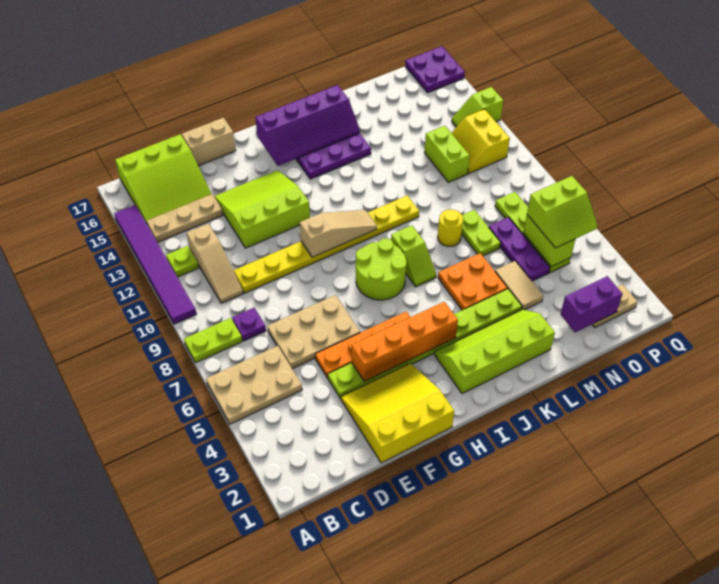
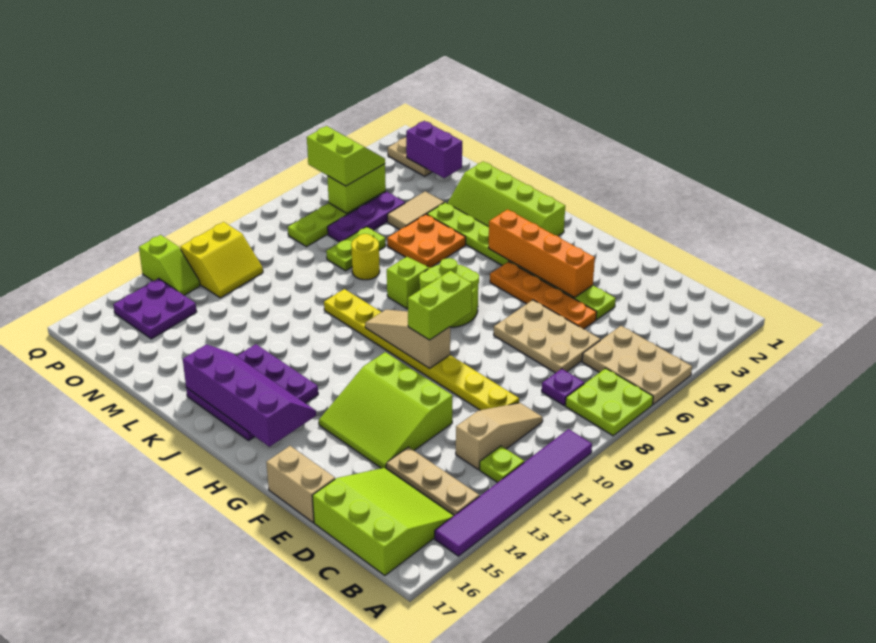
lime plate A8:B8 level 1 -> lime plate A7:B8 level 1
yellow slope E1:G3 level 1 top 1 -> none
lime brick N11:N12 level 1 -> lime brick G9:G10 level 3
purple plate P16:Q17 level 1 -> purple plate O14:P15 level 1

